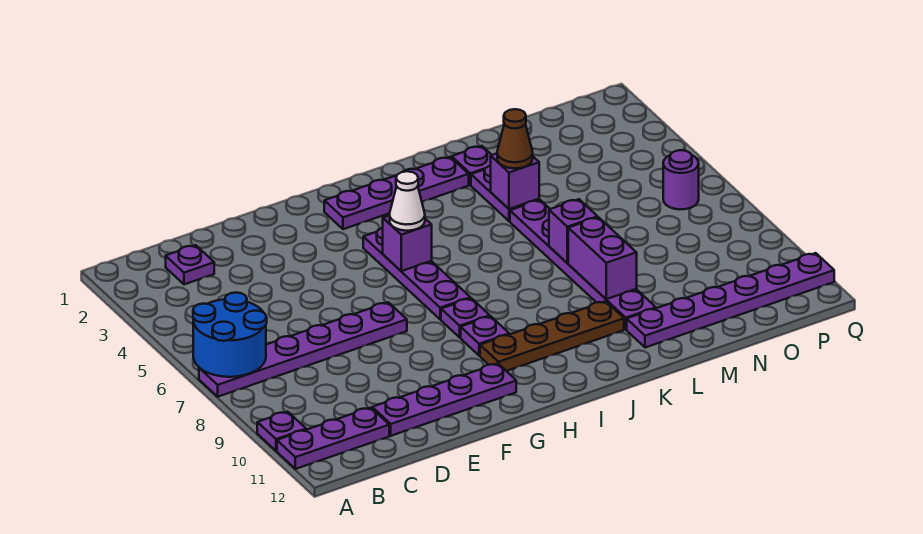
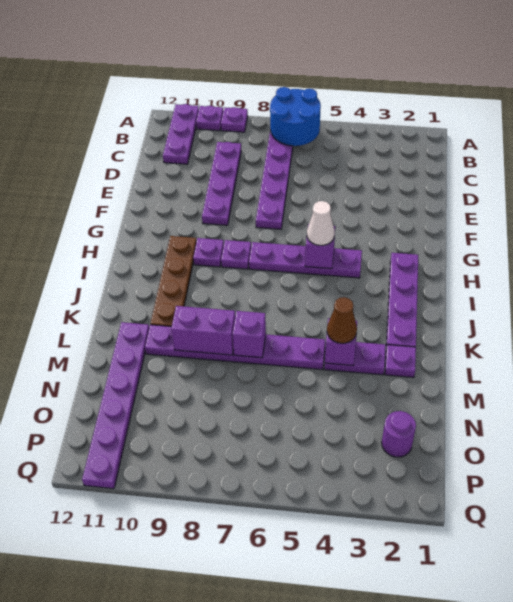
purple plate C2 level 1 -> purple plate A9 level 1
purple plate D11:G11 level 1 -> purple plate C9:F9 level 1
purple round brick P6 level 1 -> purple round brick O2 level 1

